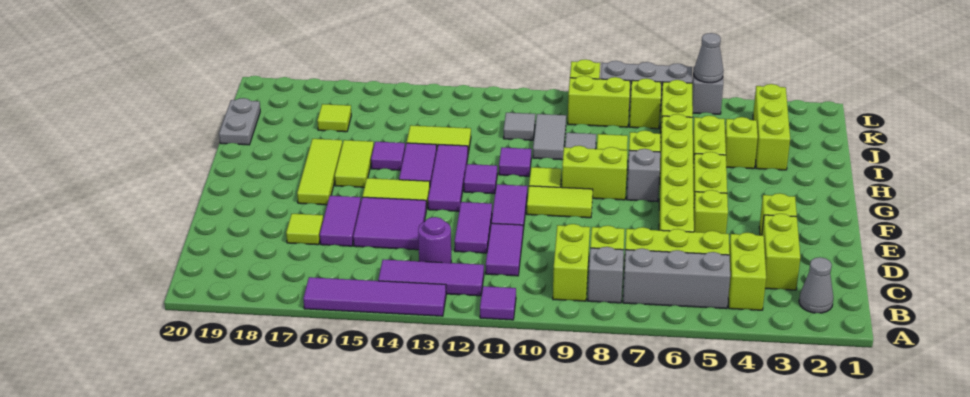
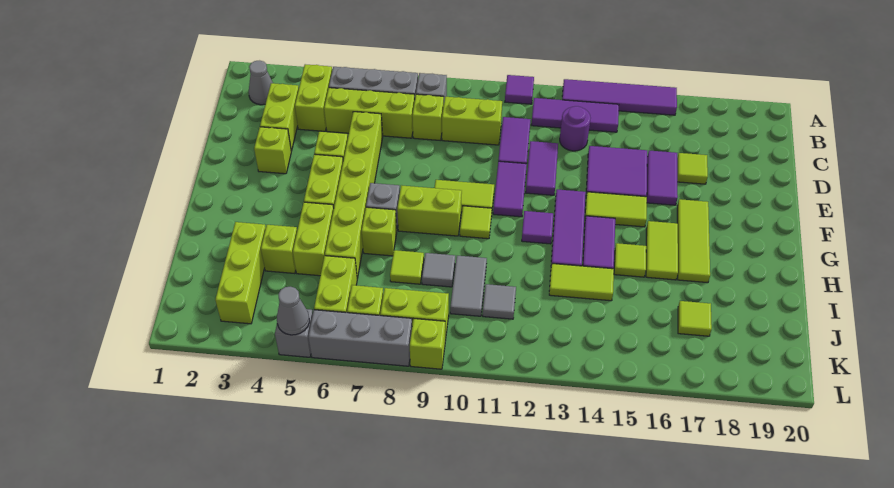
lime brick B9:C9 level 1 -> lime brick C9:C10 level 1
purple tile H11 level 1 -> none
purple tile H15 level 1 -> lime tile H15 level 1
grey plate I20:J20 level 1 -> none

